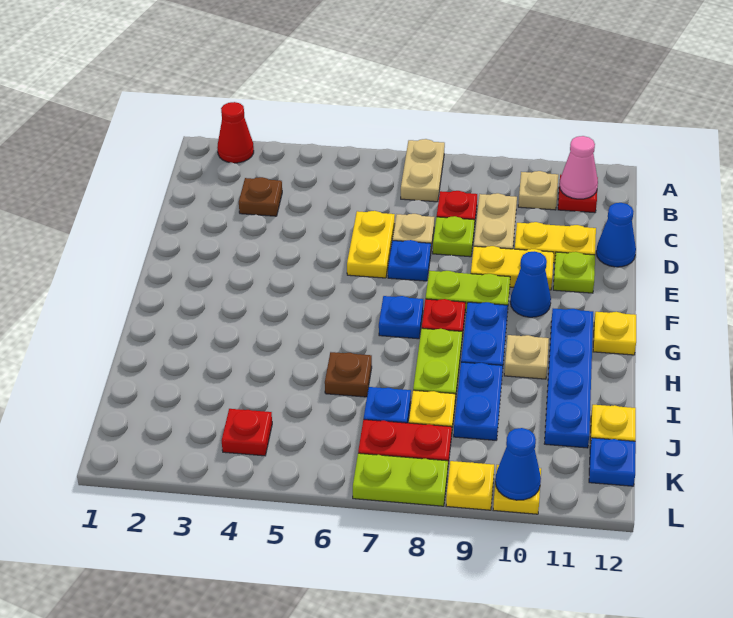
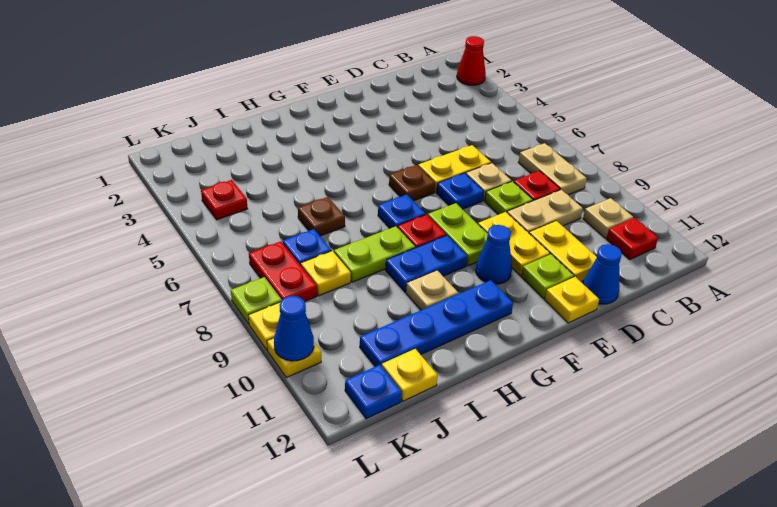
tan plate A7:B7 level 1 -> tan plate B7:B8 level 1
pink cone B11 level 2 -> none
brown plate C3 level 1 -> brown plate F6 level 1
yellow plate G12 level 1 -> yellow plate E12 level 1
blue plate I9:J9 level 1 -> none
lime plate L7:L8 level 1 -> lime plate L8 level 1

